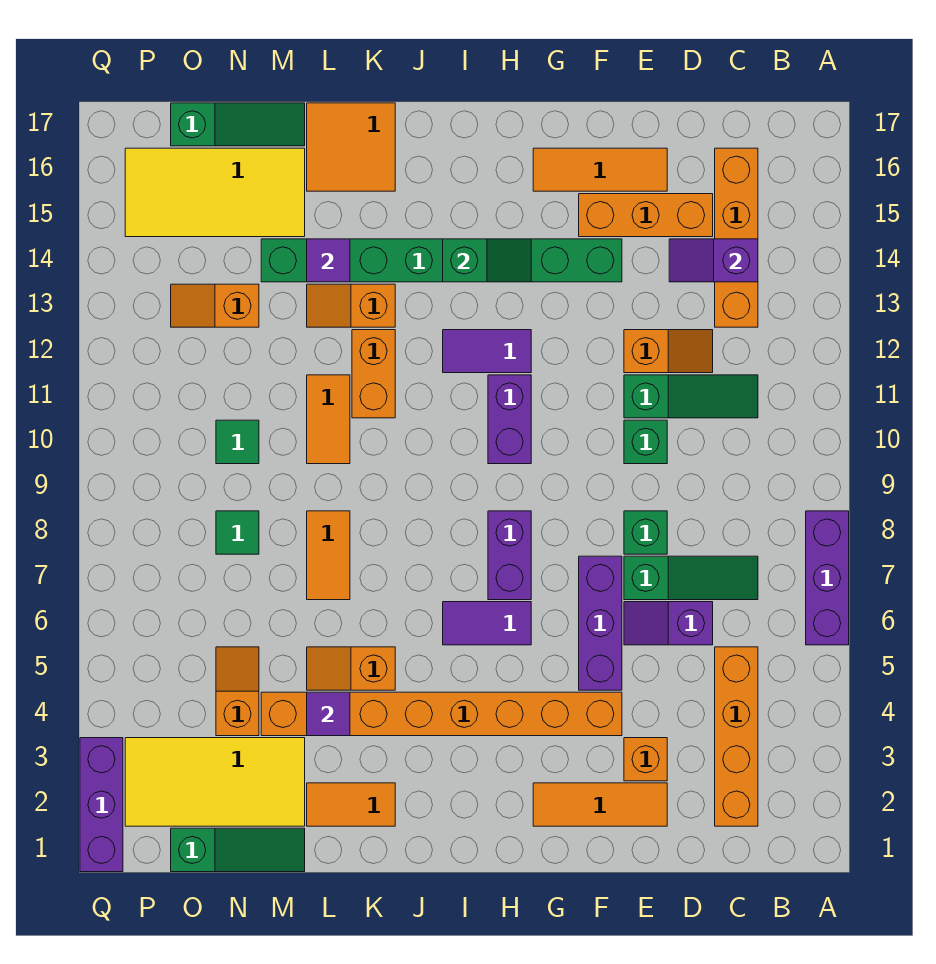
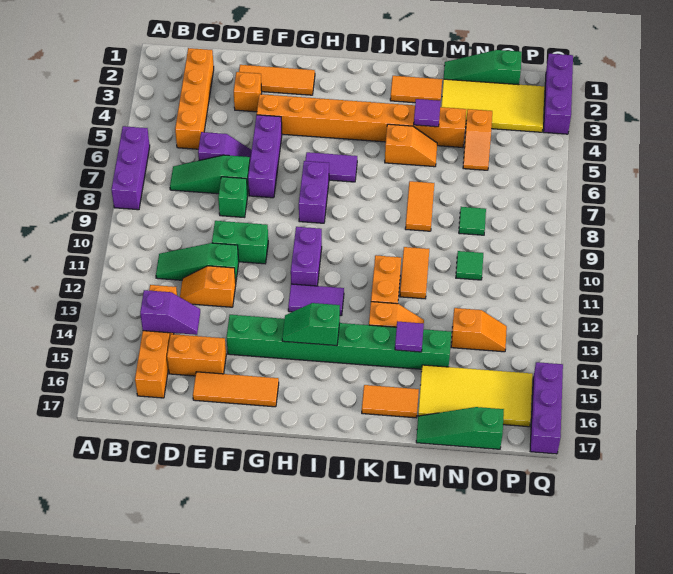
orange brick D15:F15 level 1 -> orange brick D15:E15 level 1
green brick E10 level 1 -> green brick E10:F10 level 1
orange tile K16:L17 level 1 -> orange tile K16:L16 level 1
none -> purple brick Q15:Q17 level 1

